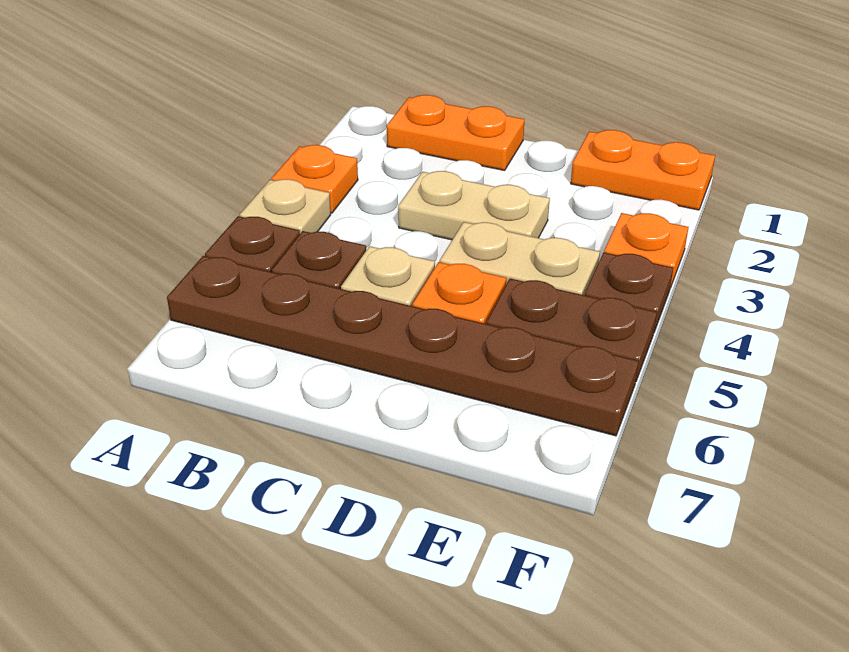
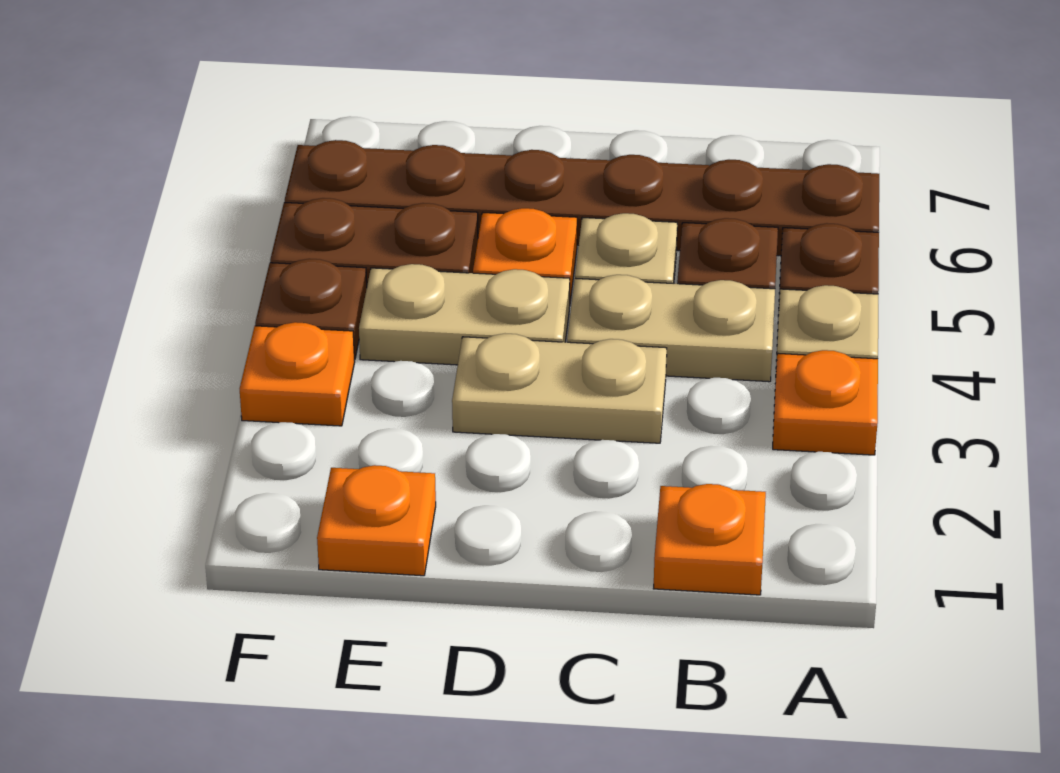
orange plate B1:C1 level 1 -> orange plate B1 level 1
none -> tan plate B4:C4 level 1
orange plate E1:F1 level 1 -> orange plate E1 level 1

